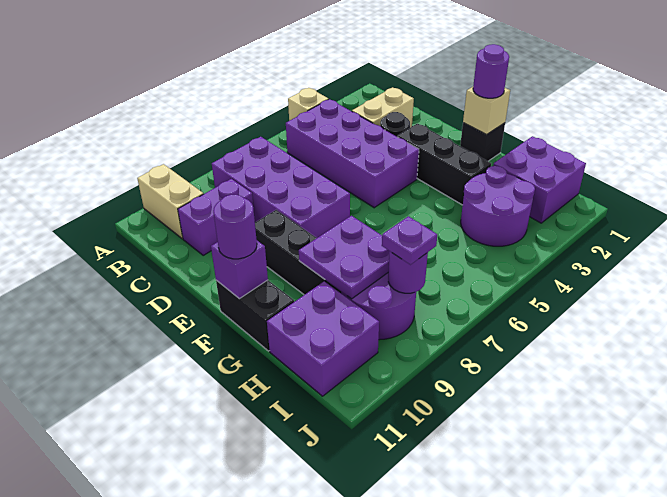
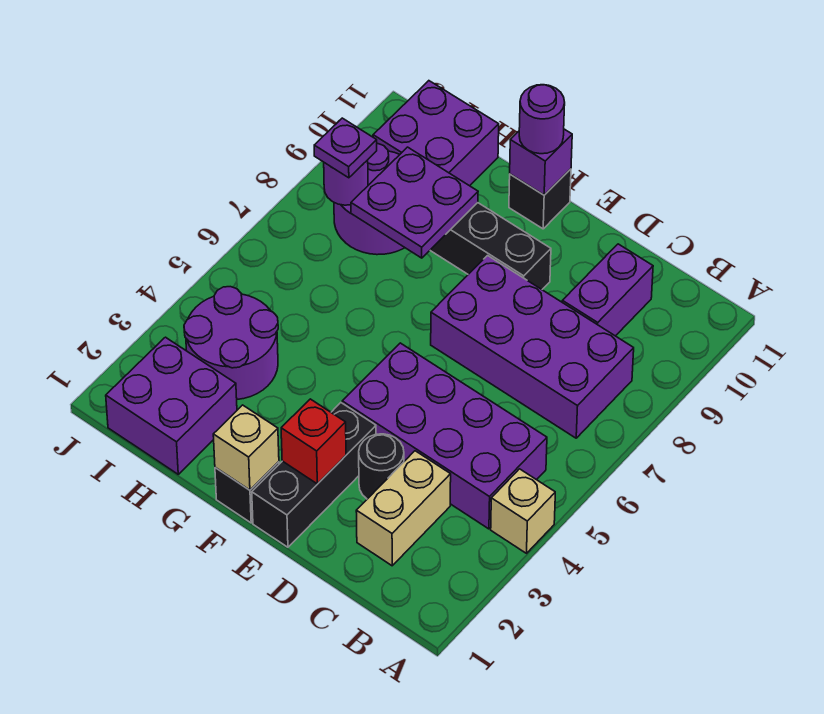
tan brick A10:B10 level 1 -> none
none -> red brick E2 level 2
black brick E3:G3 level 1 -> black brick E1:E3 level 1
purple round brick F1 level 3 -> none
black brick F11:G11 level 1 -> black brick F11 level 1

